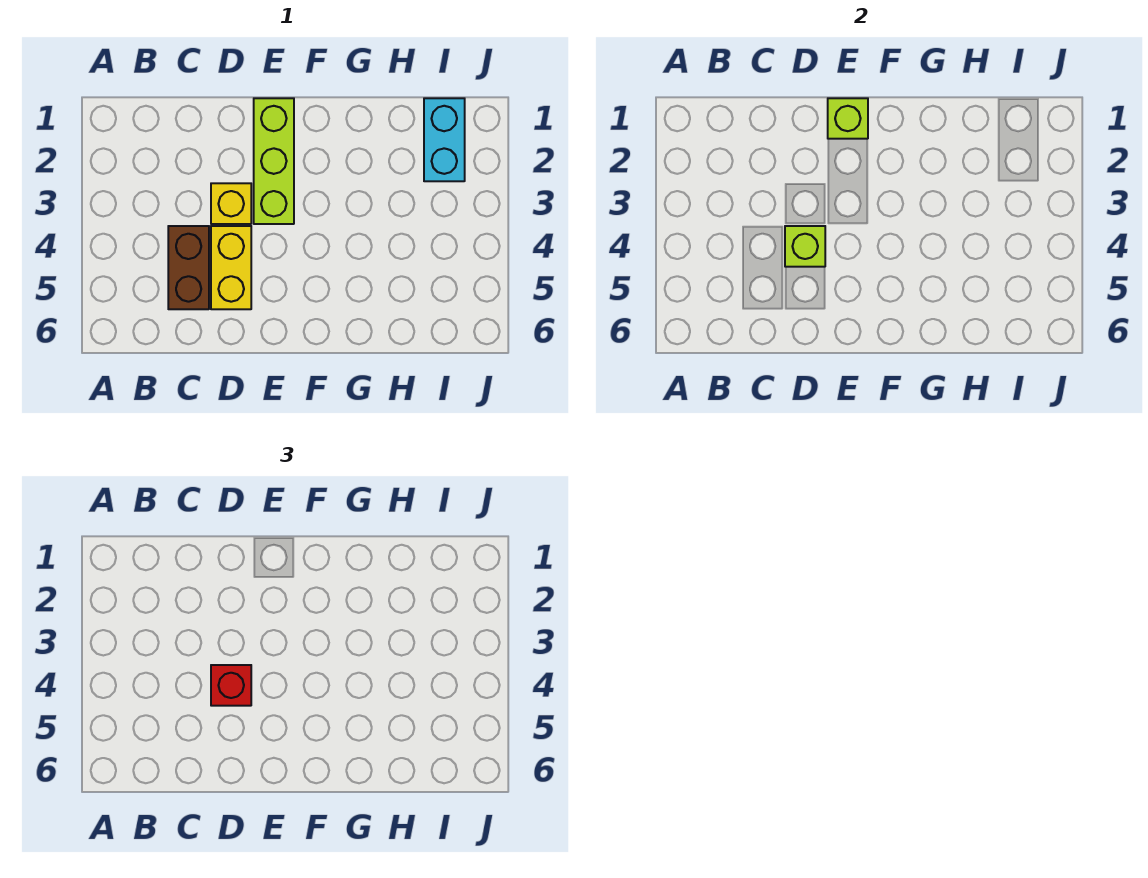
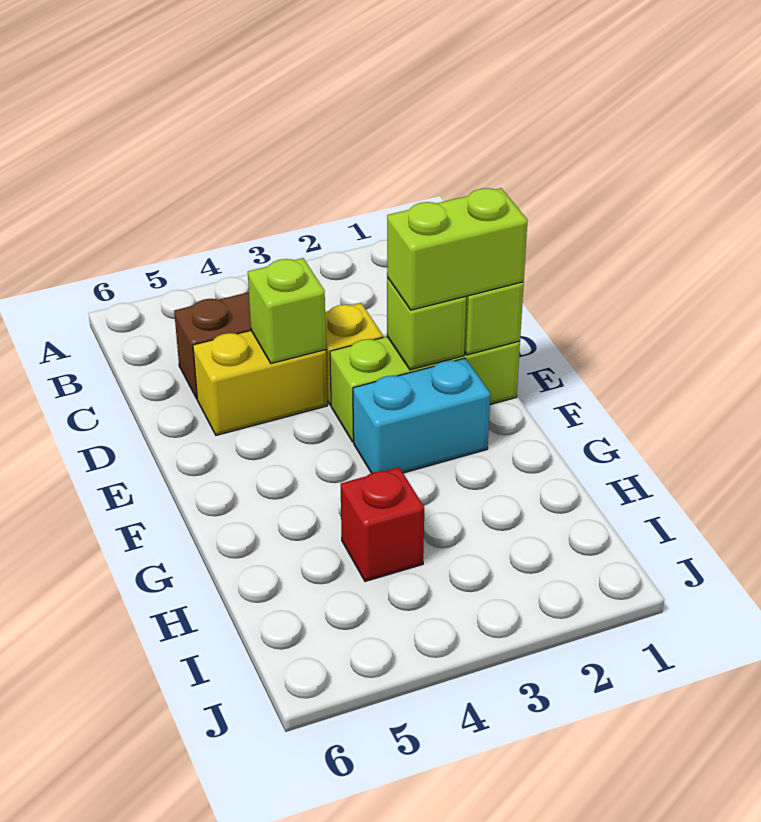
red brick D4 level 3 -> red brick H4 level 1
none -> lime brick E1:E2 level 3
none -> lime brick E2 level 2
cyan brick I1:I2 level 1 -> cyan brick F2:F3 level 1

